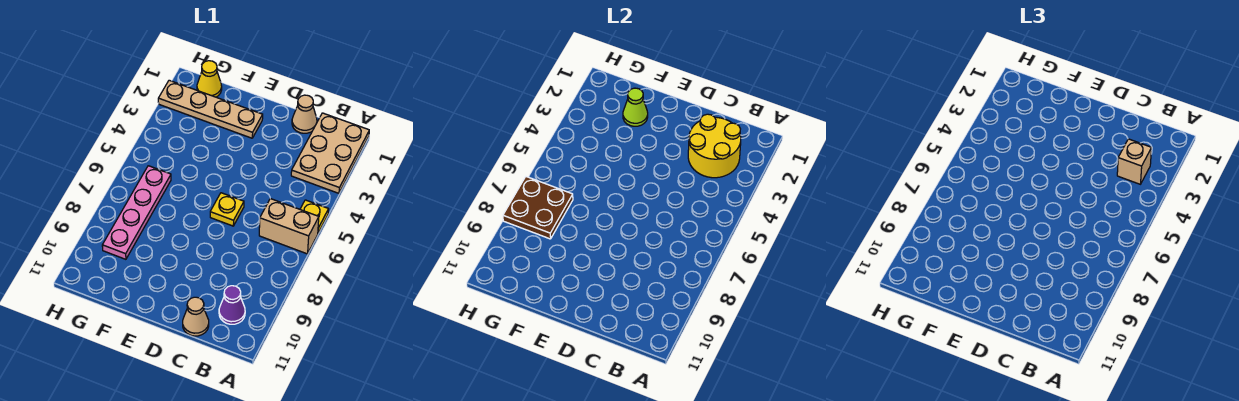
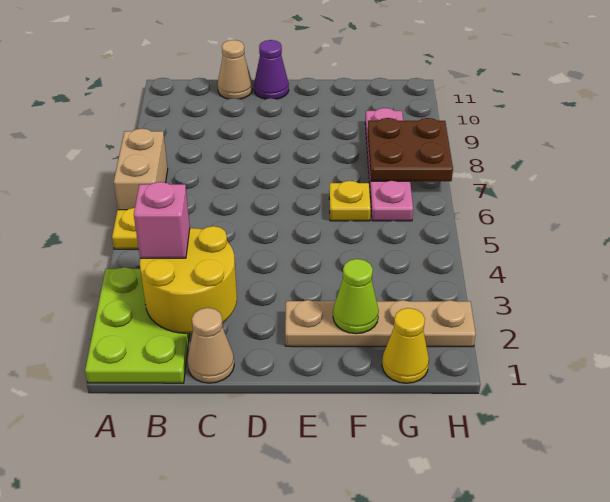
tan plate A1:B3 level 1 -> lime plate A1:B3 level 1
tan brick A6:B6 level 1 -> tan brick A6:A7 level 1
tan brick B3 level 3 -> pink brick B3 level 3
purple cone B10 level 1 -> purple cone D11 level 1
yellow plate D6 level 1 -> yellow plate F6 level 1

